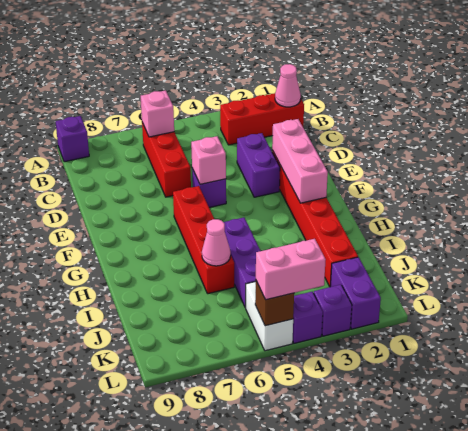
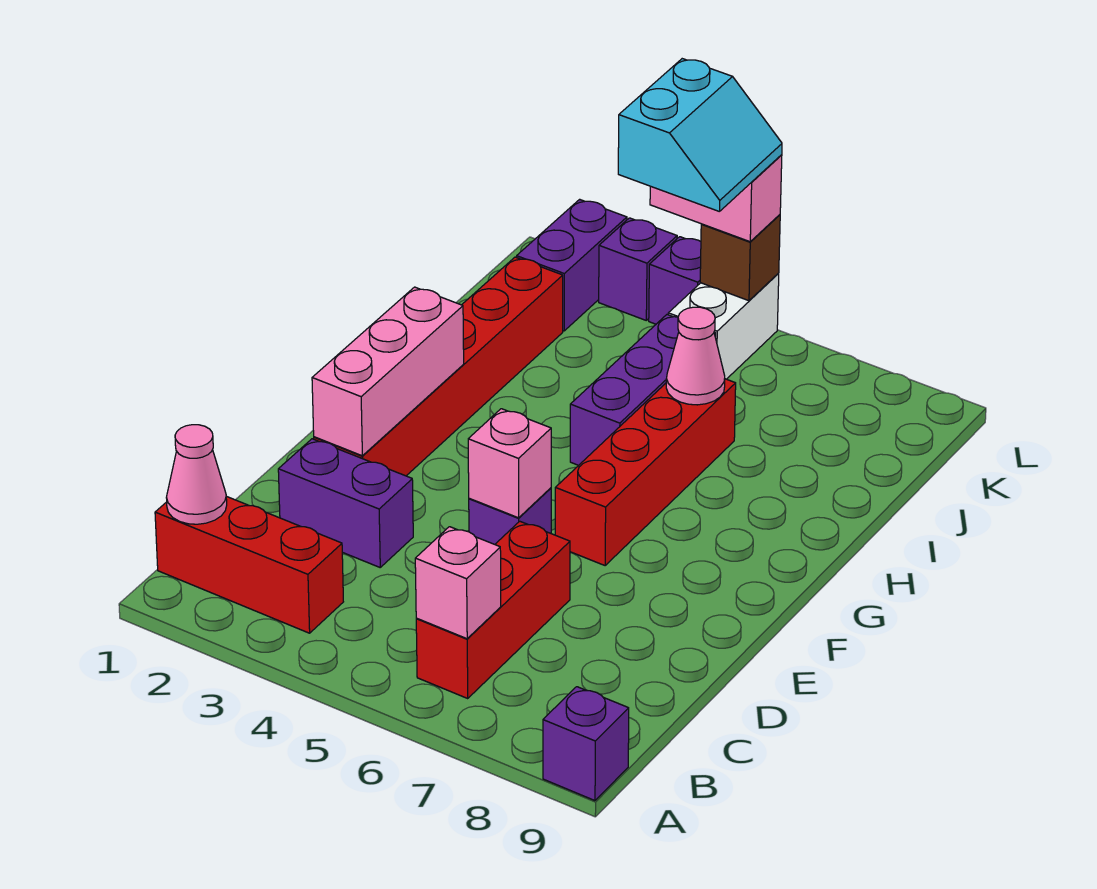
purple brick D3:E3 level 1 -> purple brick D2:D3 level 1
none -> cyan slope K4:L5 level 4 top 4

